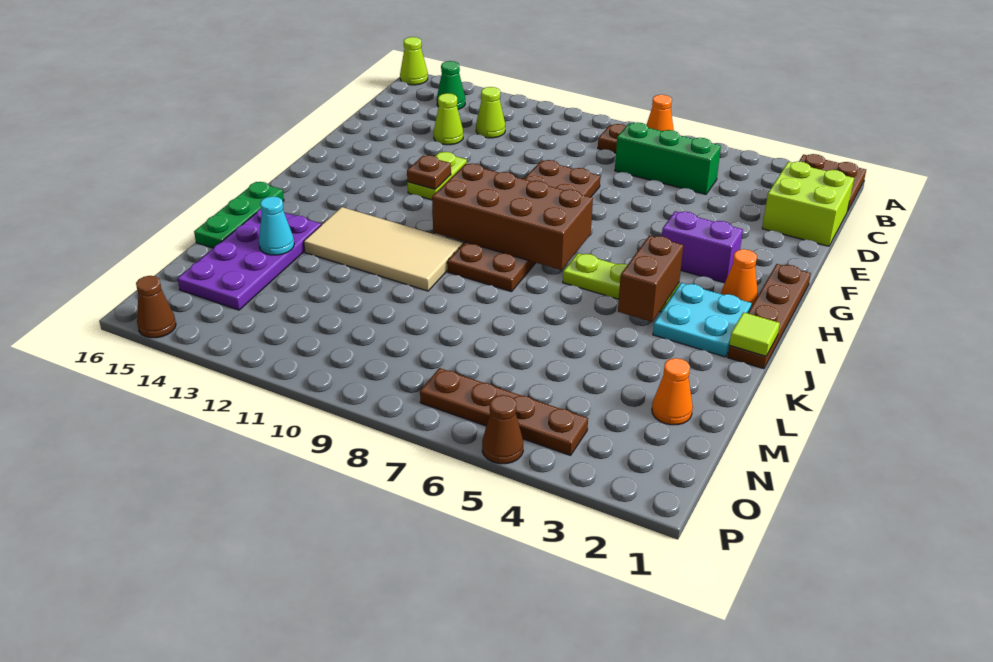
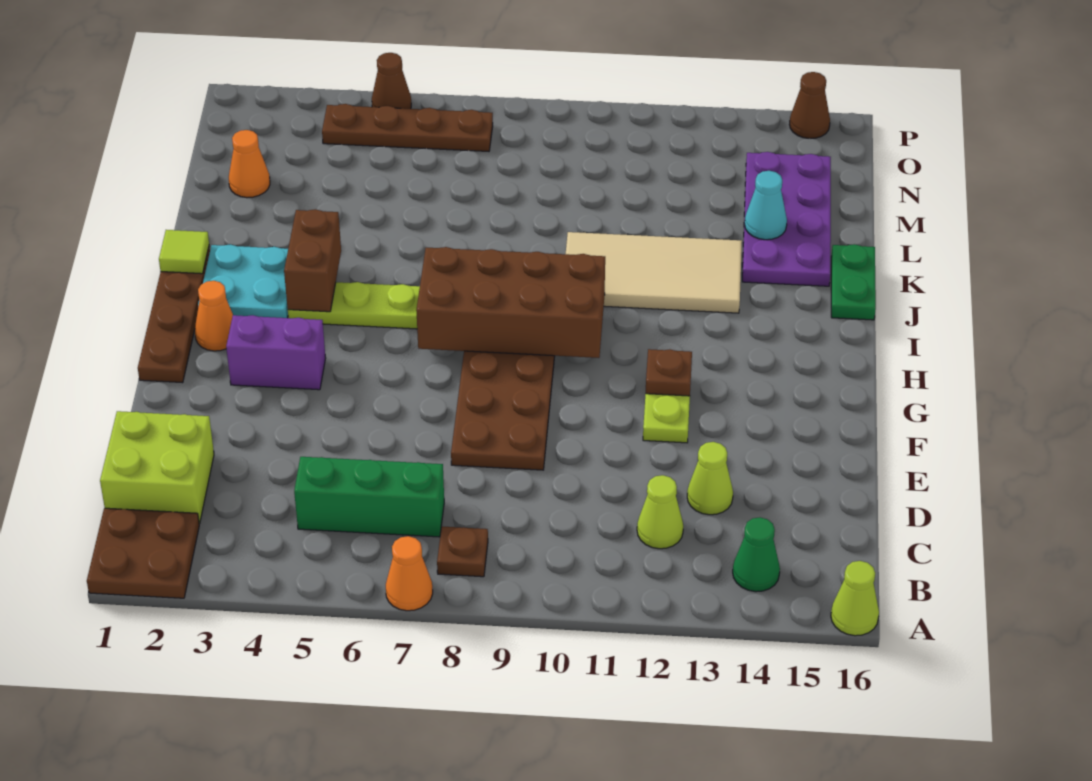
green plate J16:L16 level 1 -> green plate J16:K16 level 1

